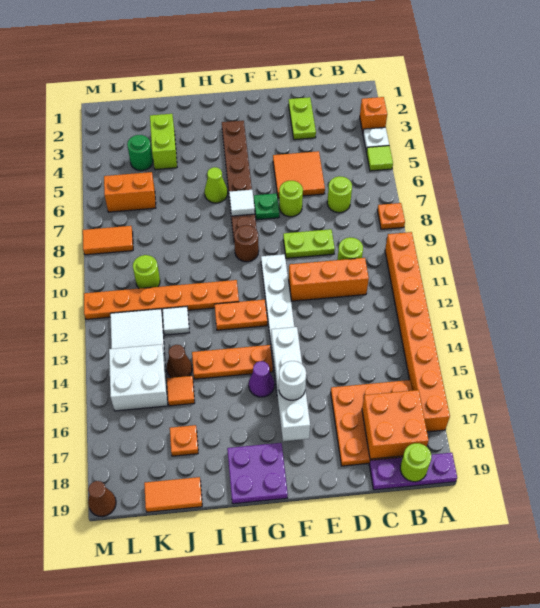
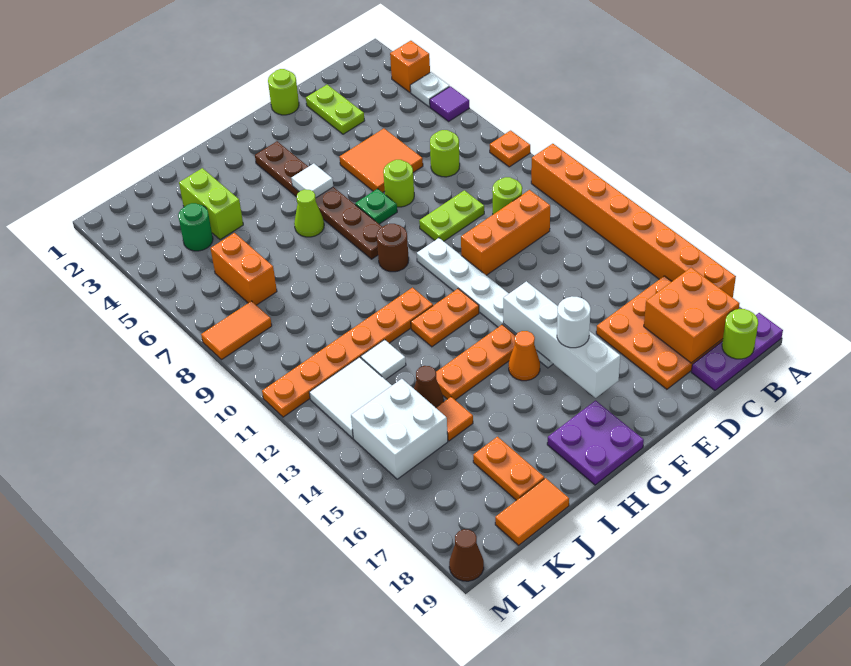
lime tile A5 level 1 -> purple tile A5 level 1
white tile G7 level 2 -> white tile G5 level 2
purple cone G15 level 1 -> orange cone G15 level 1
orange plate J17 level 1 -> orange plate J17:J18 level 1
orange brick K6:L6 level 1 -> orange brick K6:K7 level 1
lime round brick K10 level 1 -> lime round brick E1 level 1

